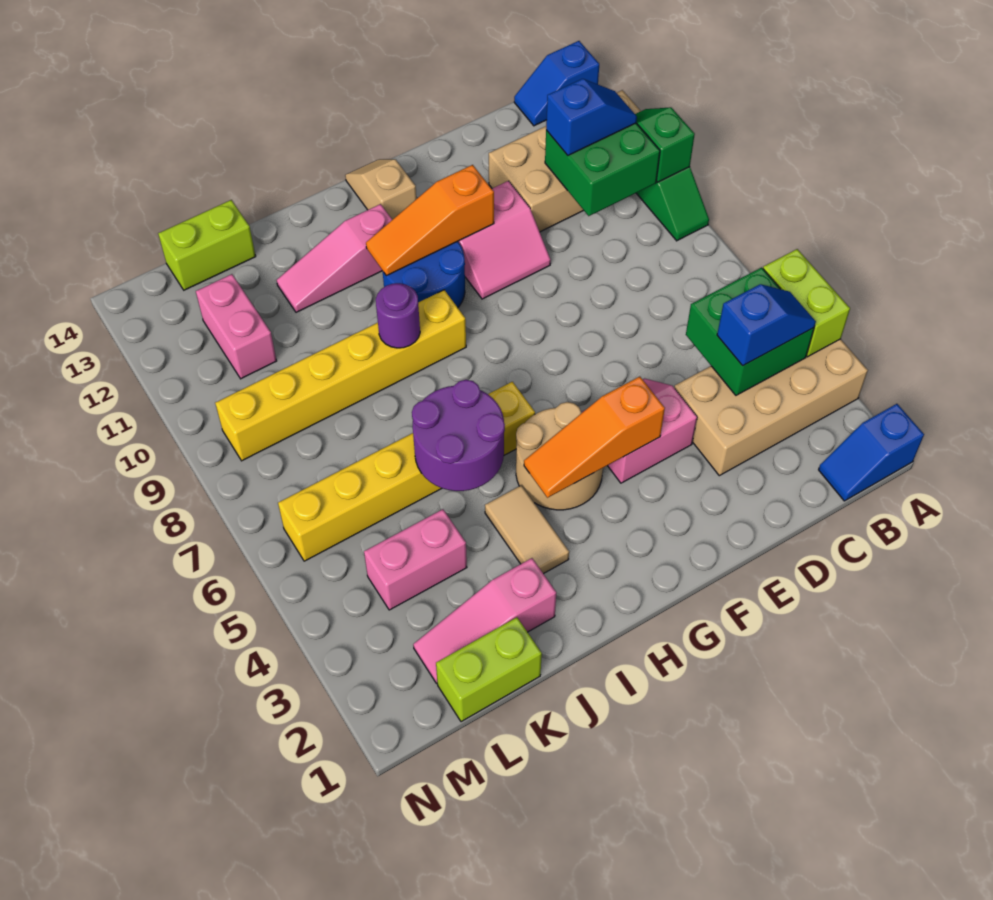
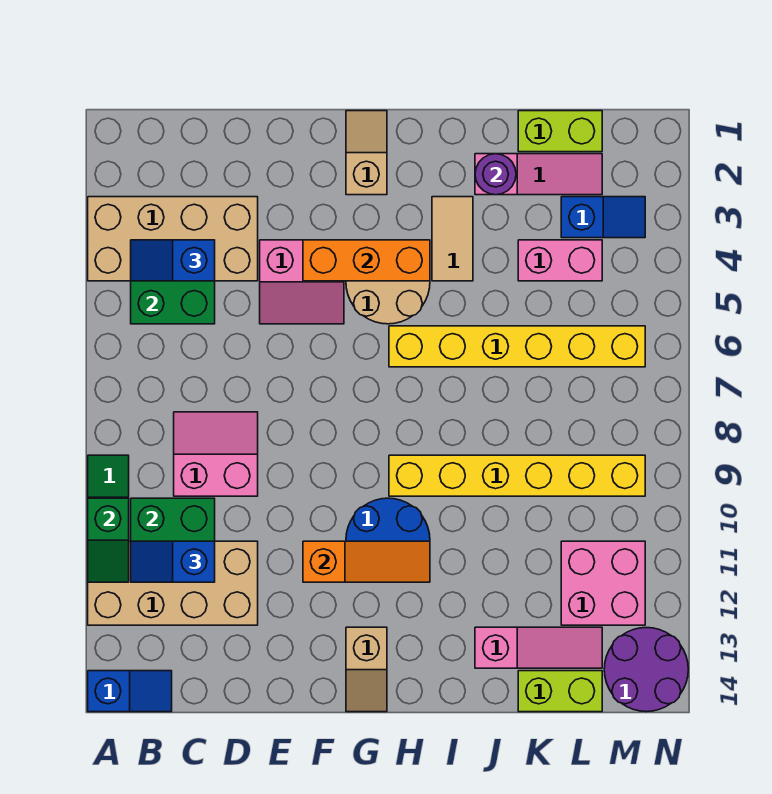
blue slope A1:B1 level 1 top A -> blue slope L3:M3 level 1 top L
lime brick A4:A5 level 2 -> none
pink slope E10:F11 level 1 top 11 -> pink slope C8:D9 level 1 top 9
orange slope F4:H4 level 2 top F -> orange brick F4:H4 level 2
none -> tan slope G1:G2 level 1 top 2
pink slope H12:J12 level 1 top H -> pink slope J13:L13 level 1 top J
purple round brick I5:J6 level 2 -> purple round brick M13:N14 level 1
purple round brick I9 level 2 -> purple round brick J2 level 2
pink brick L11:L12 level 1 -> pink brick L11:M12 level 1

